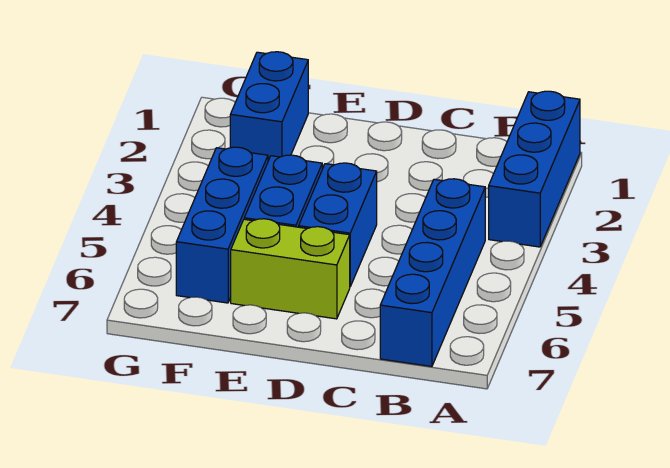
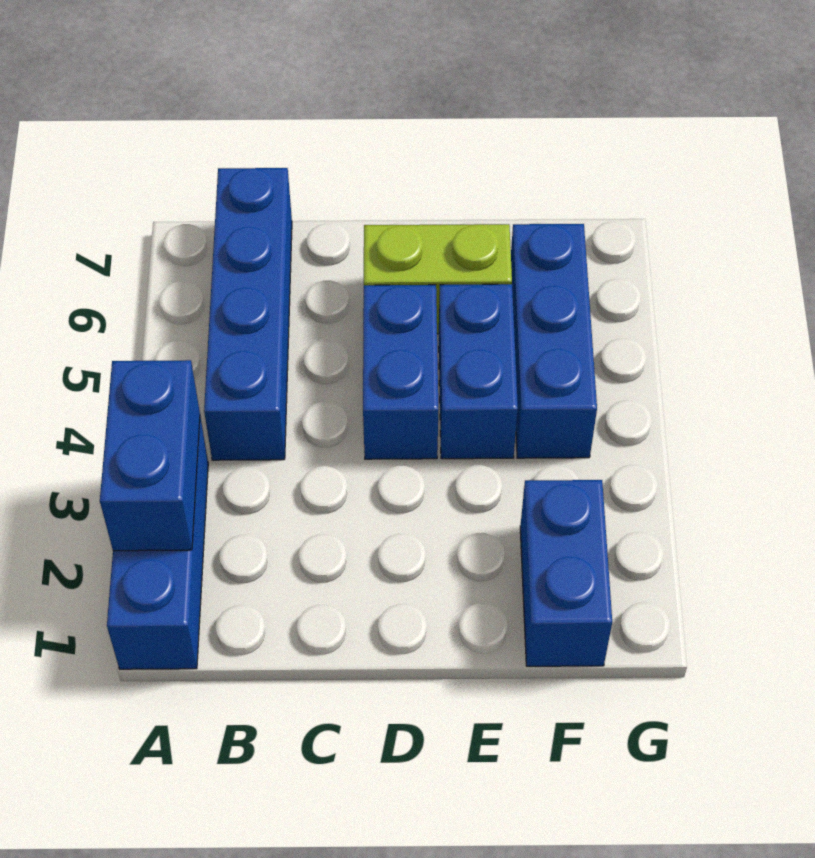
none -> blue brick A2:A3 level 2

